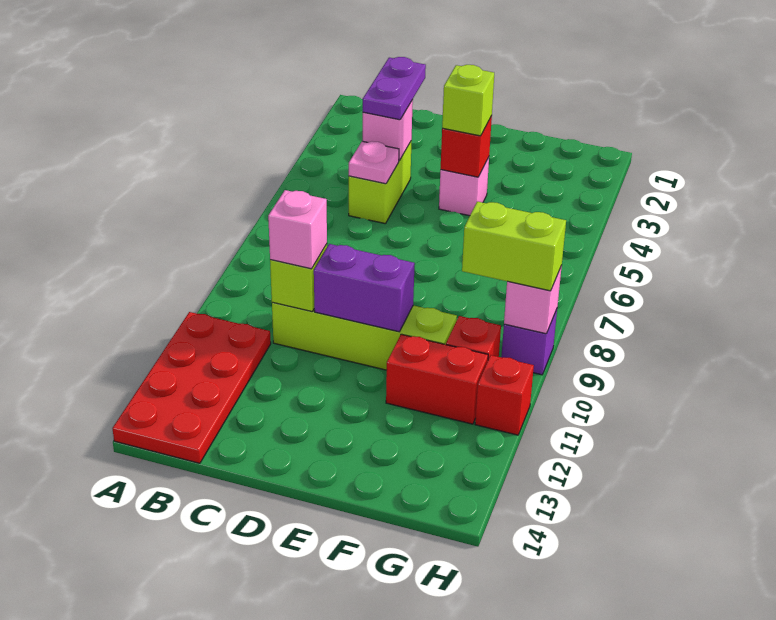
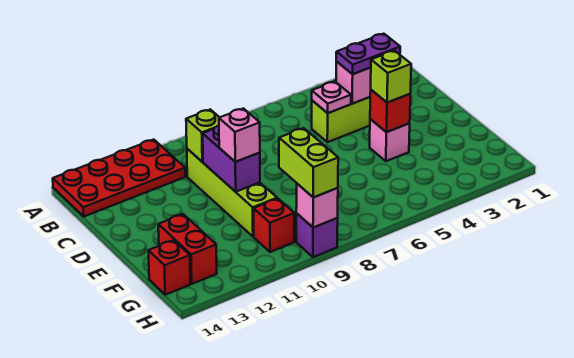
pink brick C10 level 3 -> pink brick E10 level 3
red brick F11:G11 level 1 -> red brick F13:G13 level 1
red brick H11 level 1 -> red brick G14 level 1

